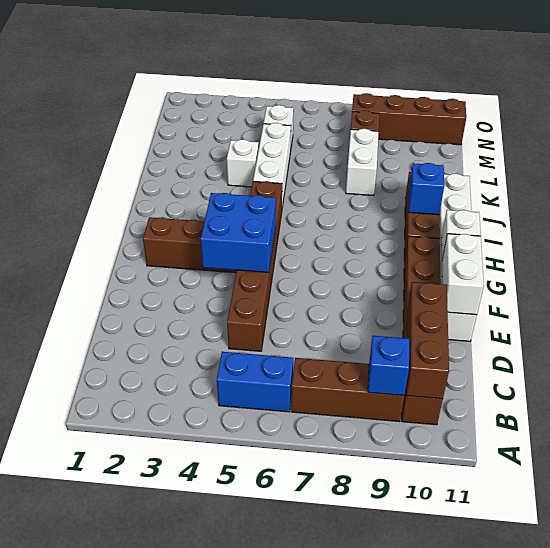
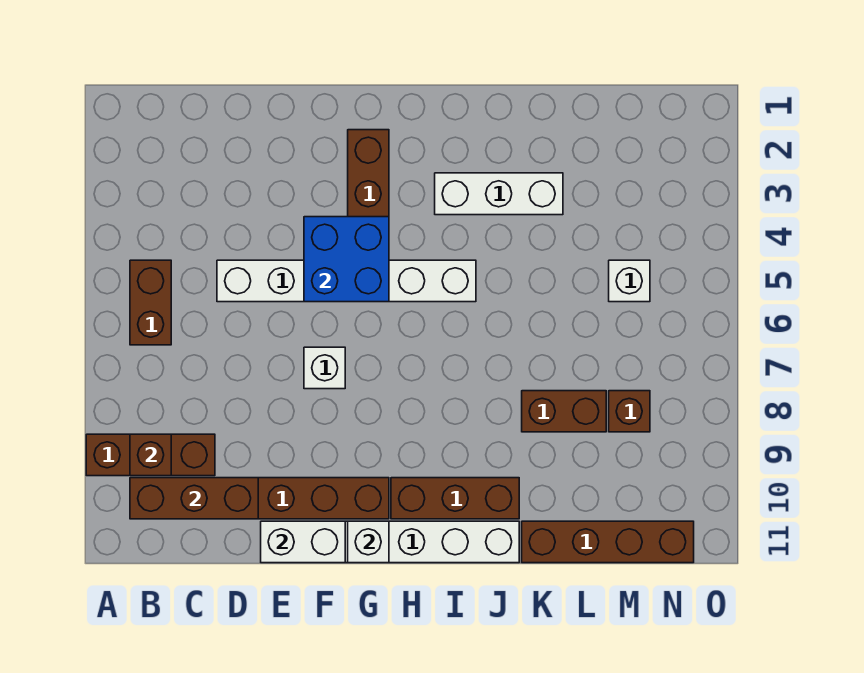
blue brick B5:B6 level 1 -> brown brick B5:B6 level 1
brown brick B7:B9 level 1 -> brown brick A9:C9 level 1
blue brick B9 level 2 -> brown brick B9 level 2
brown brick D5:I5 level 1 -> white brick D5:I5 level 1
blue brick I10 level 2 -> none
white brick J5:L5 level 1 -> white brick I3:K3 level 1
white brick K4 level 1 -> white brick F7 level 1
white brick K8:L8 level 1 -> brown brick K8:L8 level 1
brown brick N8:N11 level 1 -> brown brick K11:N11 level 1

